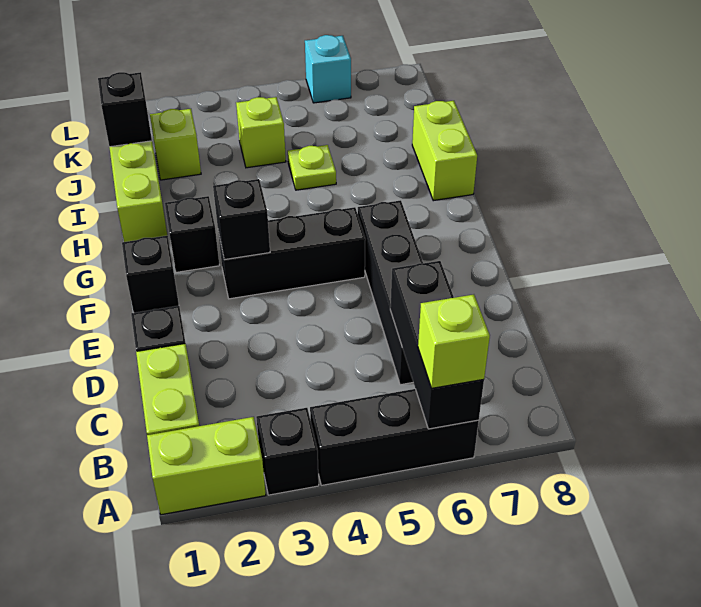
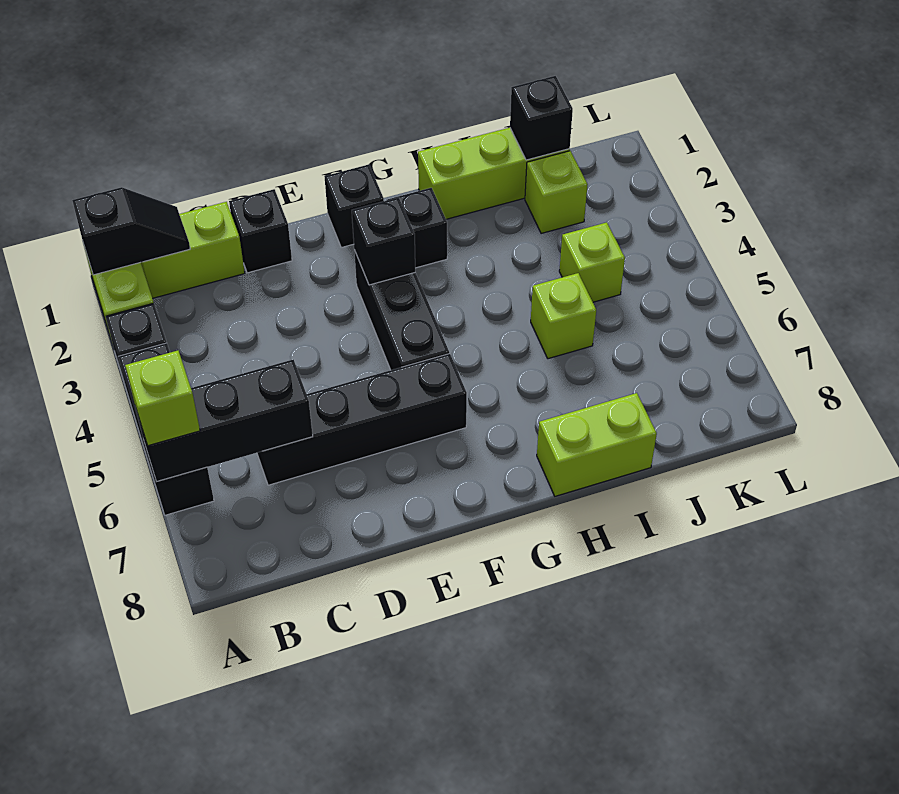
none -> black slope A1:B1 level 2 top A
lime plate I5 level 1 -> lime brick I5 level 1
cyan brick L6 level 1 -> none

